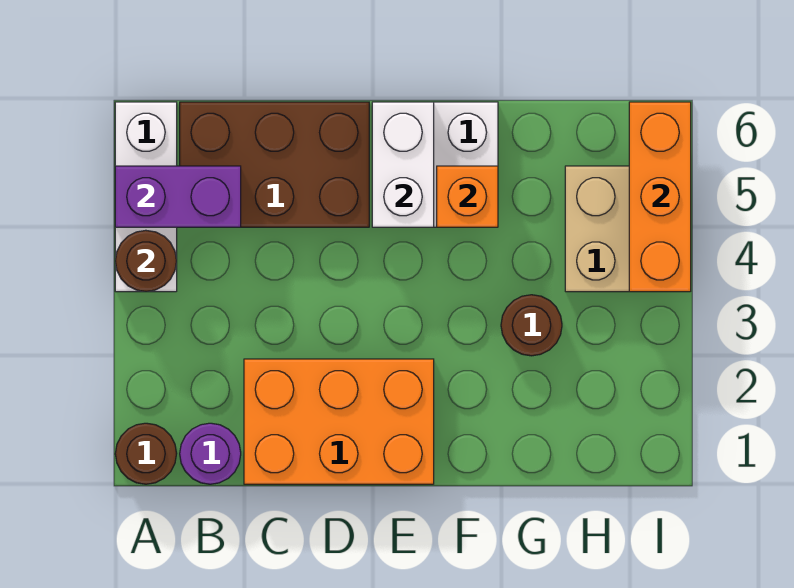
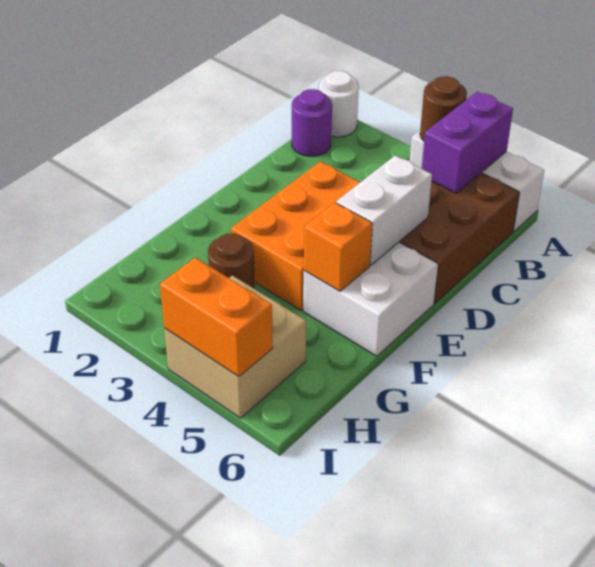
brown round brick A1 level 1 -> white round brick A1 level 1
orange brick C1:E2 level 1 -> orange brick D3:F4 level 1
white brick E5:E6 level 2 -> white brick D5:E5 level 2
orange brick I4:I6 level 2 -> orange brick I4:I5 level 2

